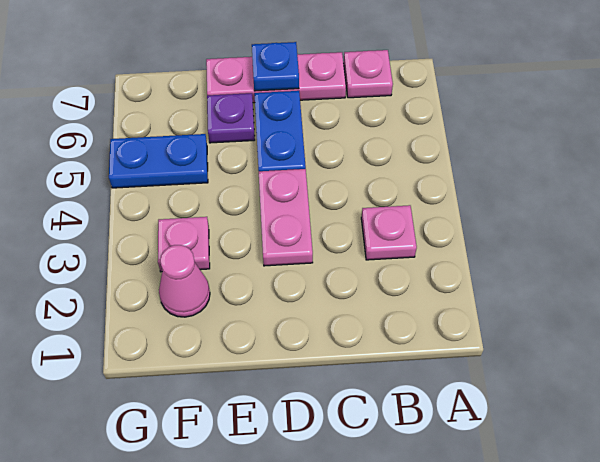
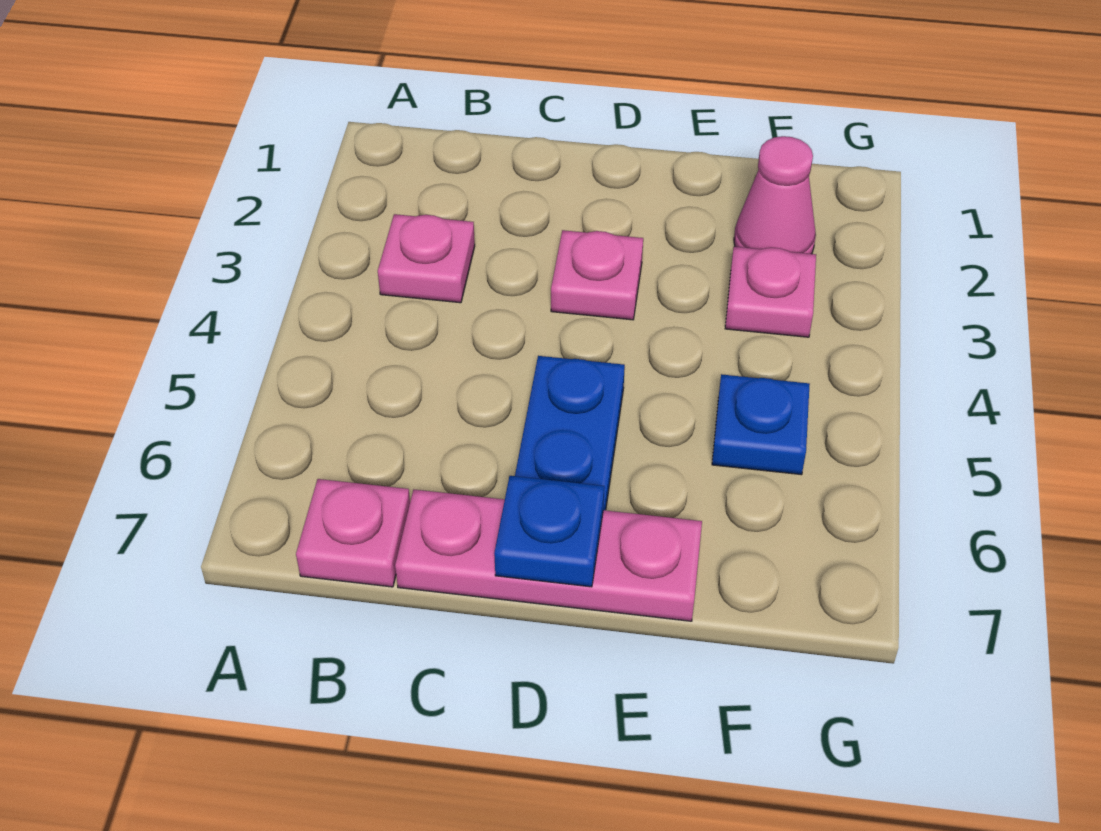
pink plate D3:D4 level 1 -> pink plate D3 level 1
purple plate E6 level 1 -> none
blue plate F5:G5 level 1 -> blue plate F5 level 1

